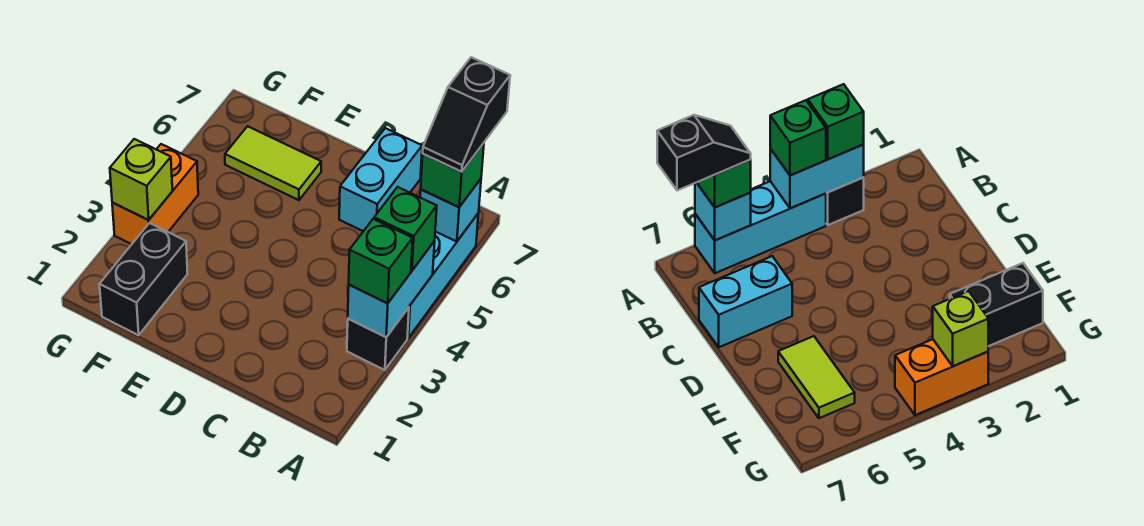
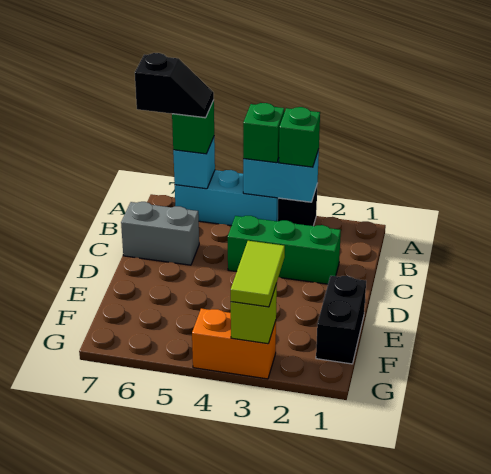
none -> green brick C2:C4 level 1
cyan brick C6:C7 level 1 -> grey brick C6:C7 level 1
lime tile E6:F6 level 1 -> lime tile F3:G3 level 3
black brick F1:F2 level 1 -> black brick E1:F1 level 1

